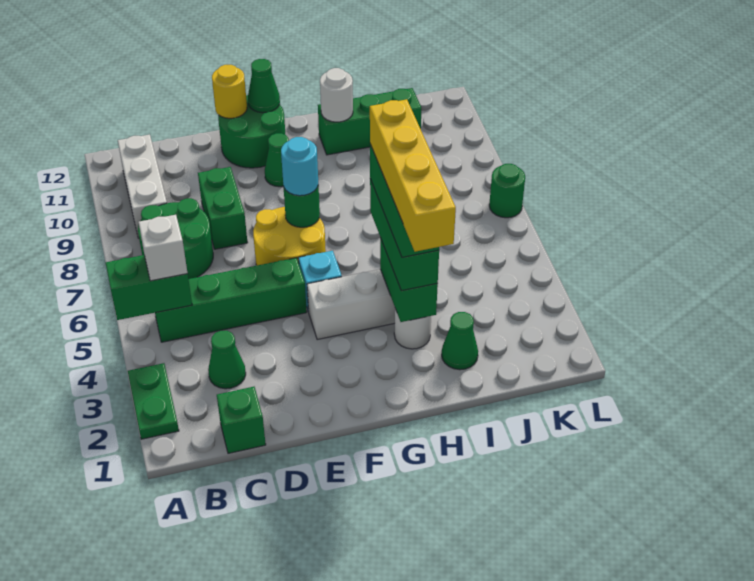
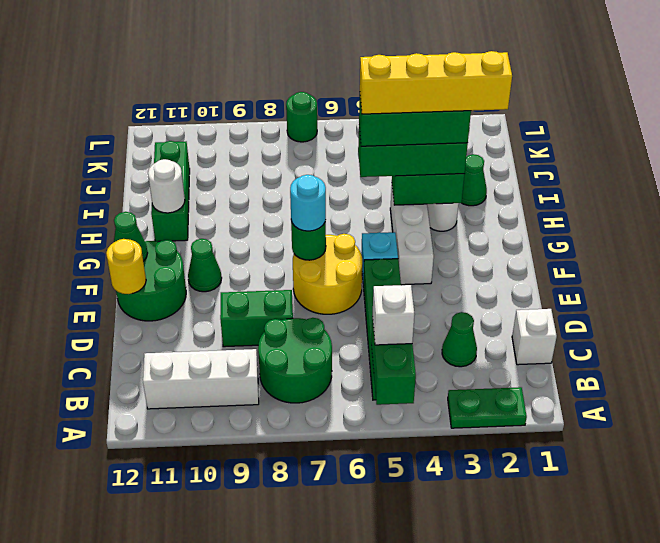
green brick C1 level 1 -> white brick C1 level 1

